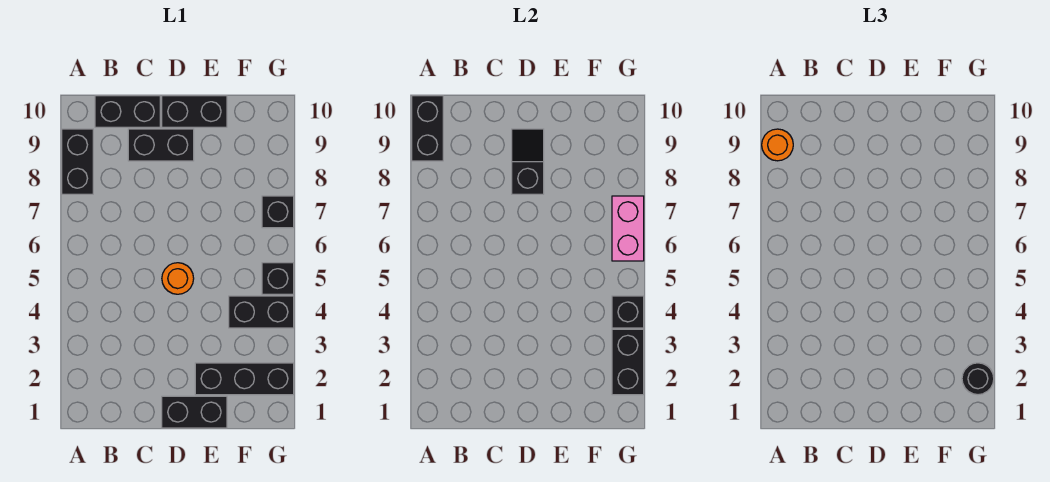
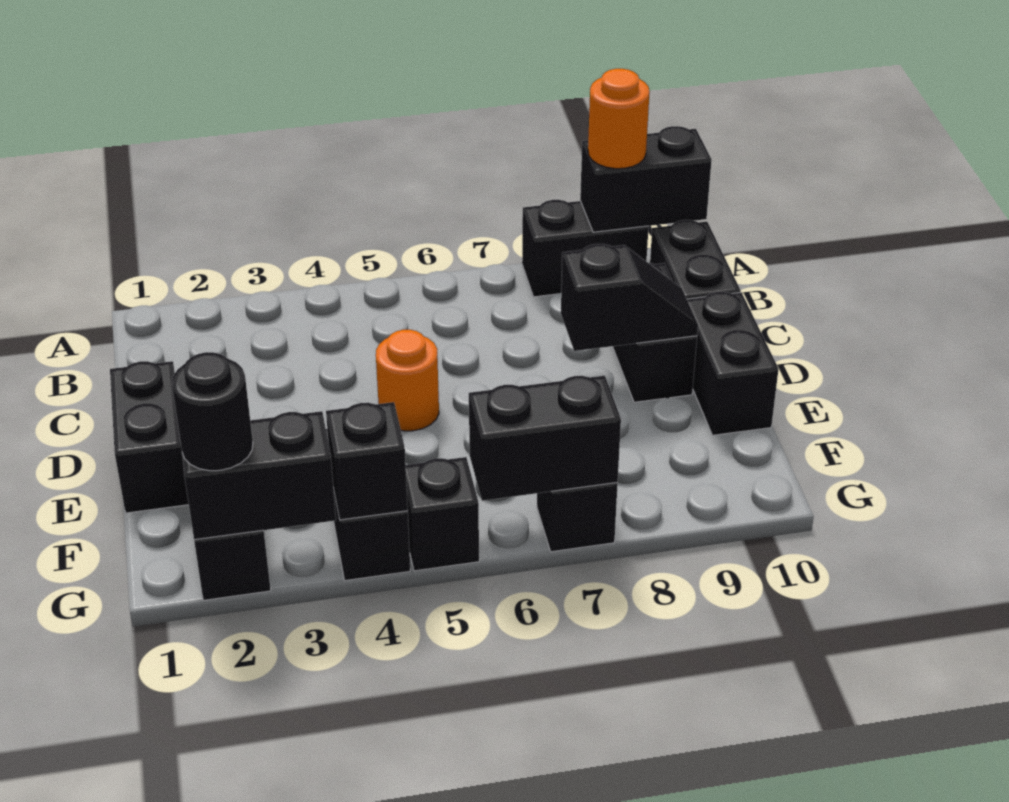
pink brick G6:G7 level 2 -> black brick G6:G7 level 2

